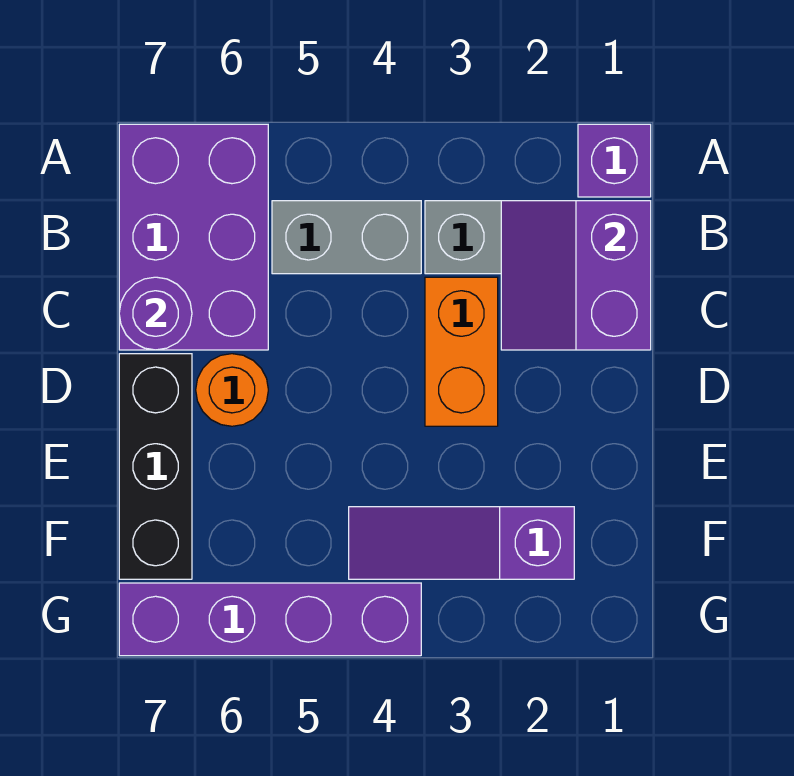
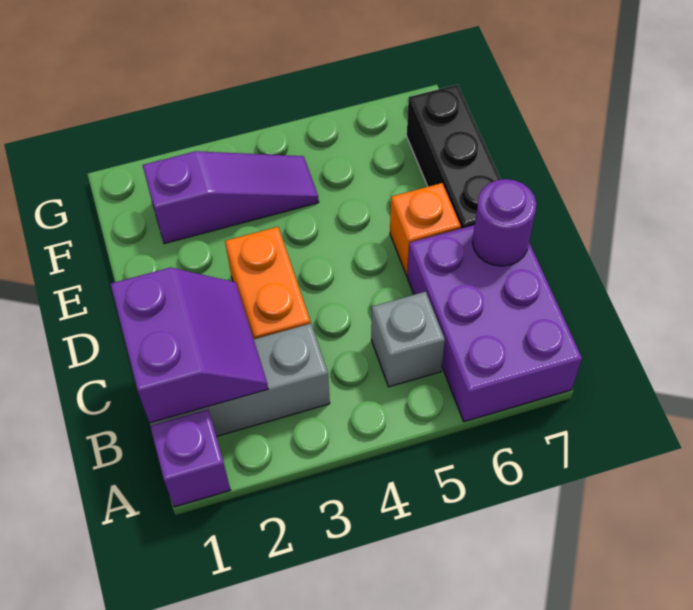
grey brick B4:B5 level 1 -> grey brick B5 level 1
orange round brick D6 level 1 -> orange brick D6 level 1
purple brick G4:G7 level 1 -> none

